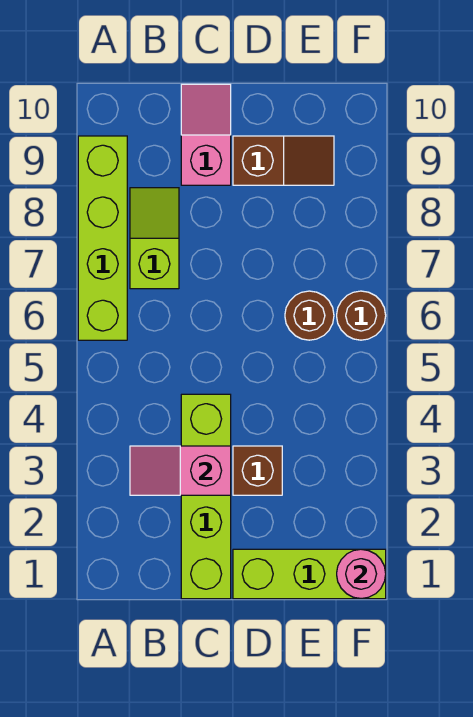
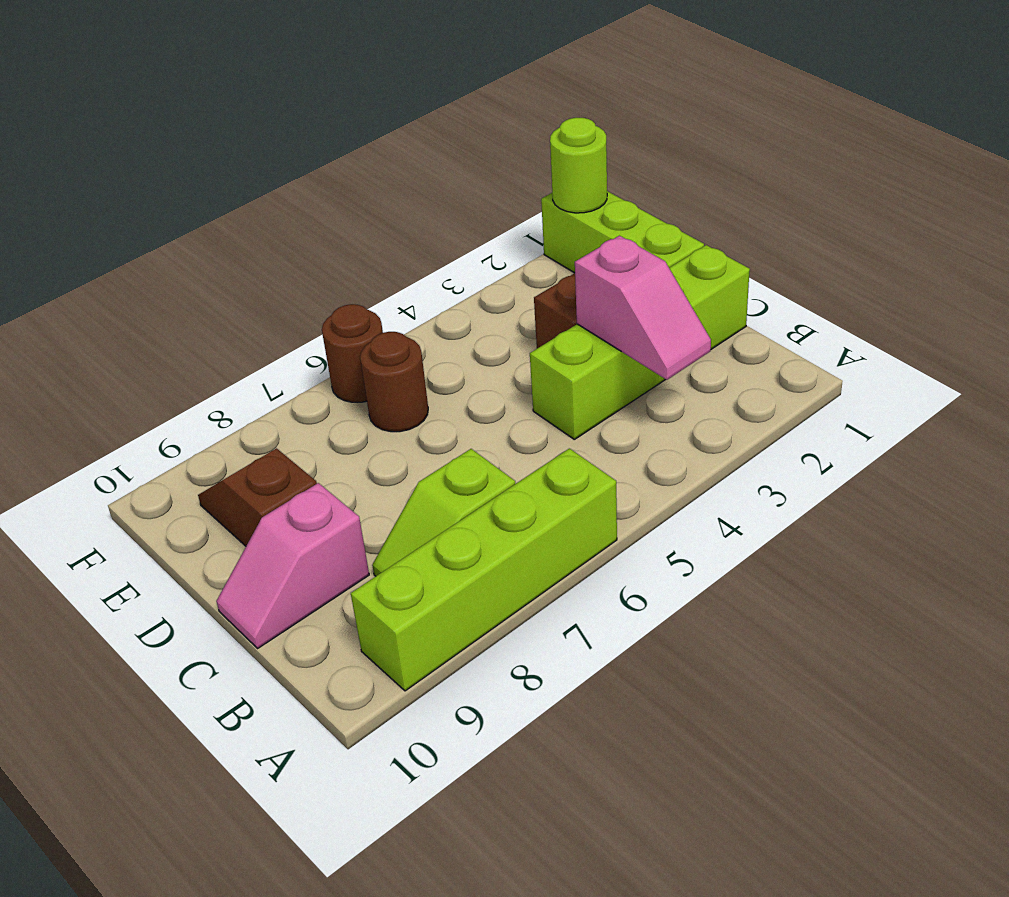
pink round brick F1 level 2 -> lime round brick F1 level 2

